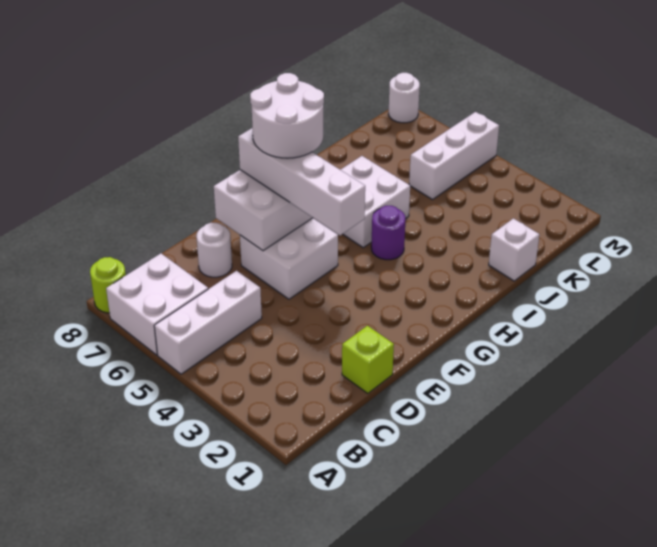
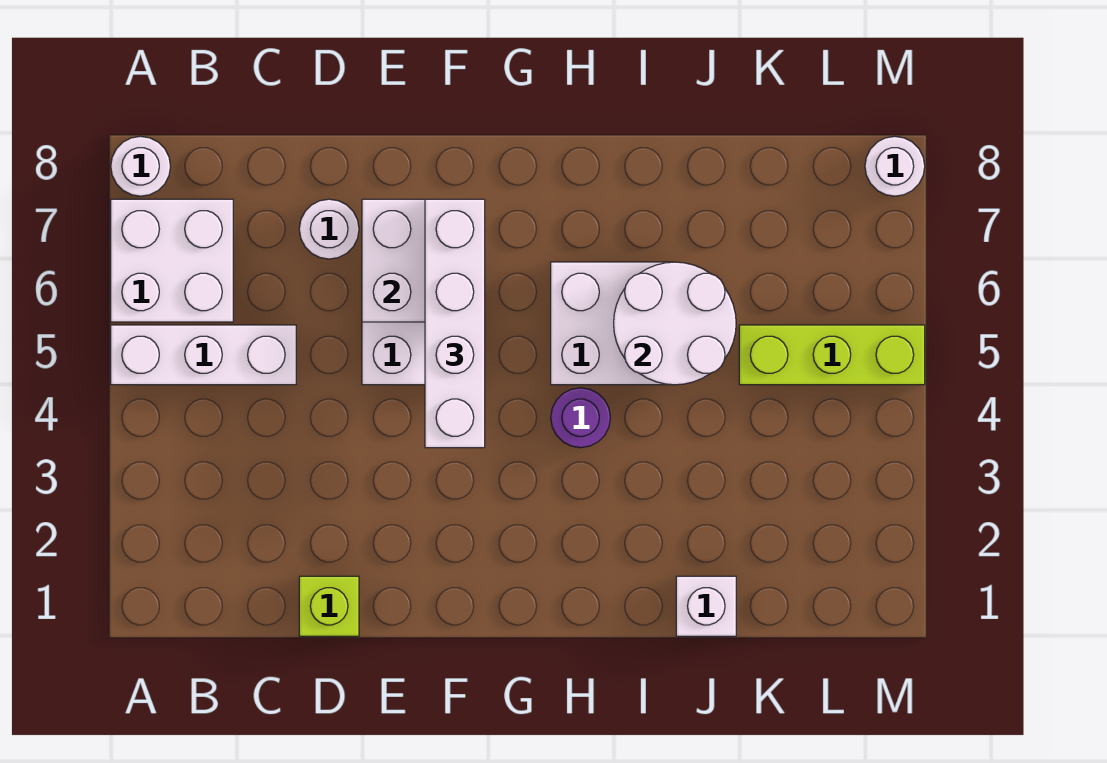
lime round brick A8 level 1 -> white round brick A8 level 1
white round brick F6:G7 level 4 -> white round brick I5:J6 level 2
white brick K5:M5 level 1 -> lime brick K5:M5 level 1

